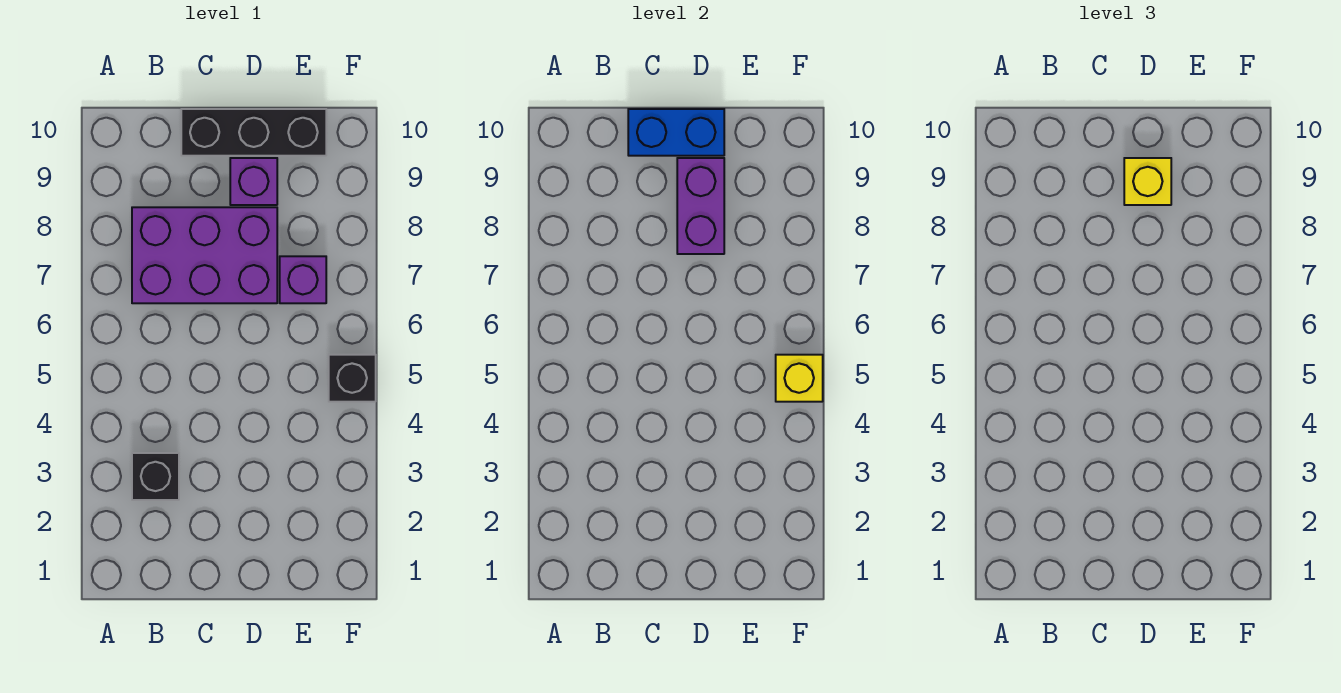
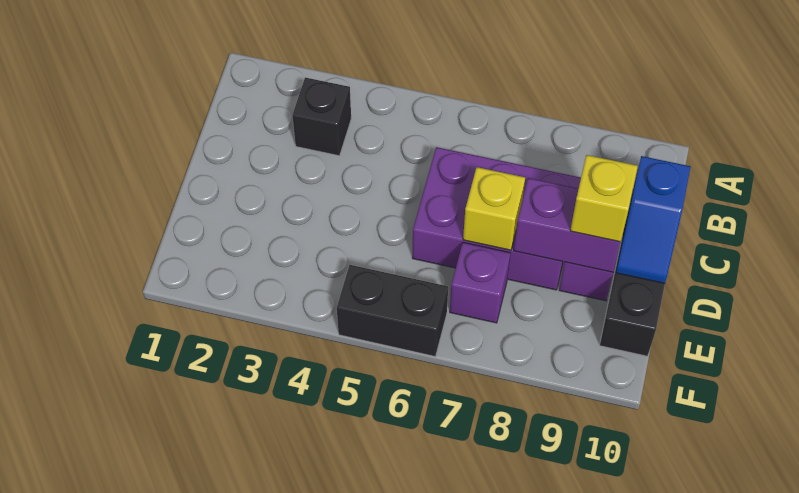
purple brick B7:D8 level 1 -> purple brick C6:D8 level 1
blue brick C10:D10 level 2 -> blue slope C10:D10 level 2 top C
black brick F5 level 1 -> black brick F5:F6 level 1
yellow brick F5 level 2 -> yellow brick D7 level 2

